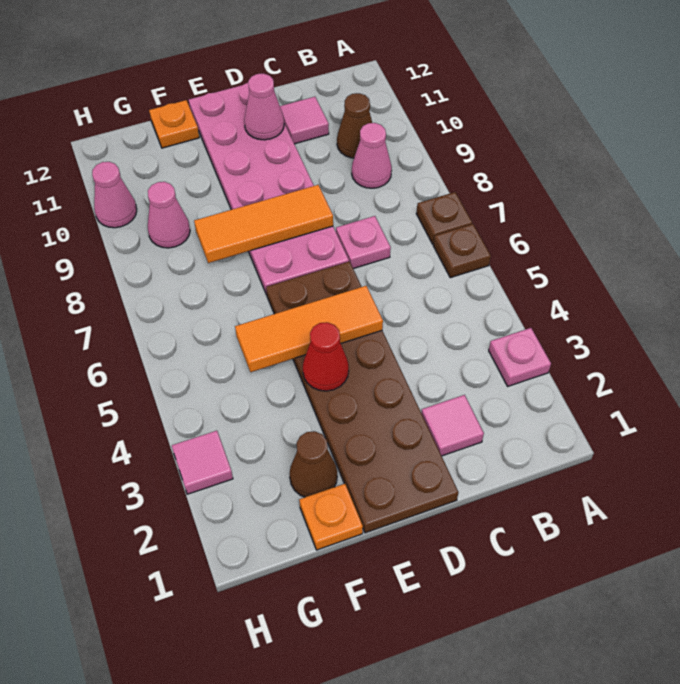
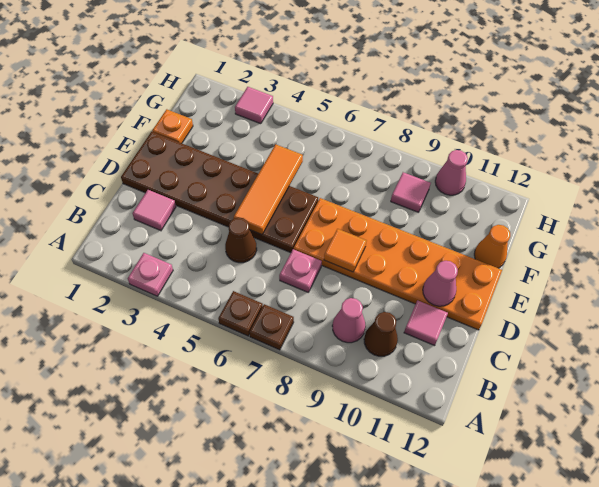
pink plate D7:E12 level 1 -> orange plate D7:E12 level 1
orange tile D8:F8 level 2 -> orange tile D8 level 2
red cone E4 level 2 -> none
brown cone F2 level 1 -> brown cone C5 level 1
orange plate F12 level 1 -> orange cone F12 level 1
pink cone G9 level 1 -> pink tile G9 level 1

